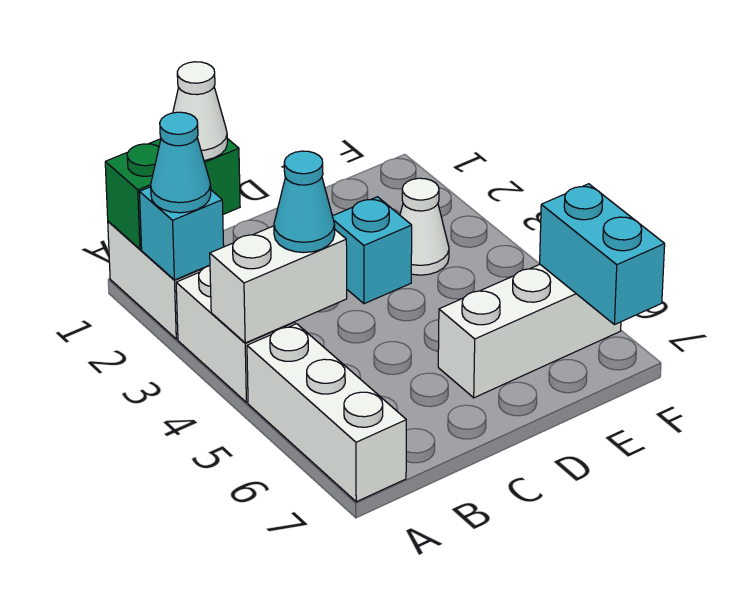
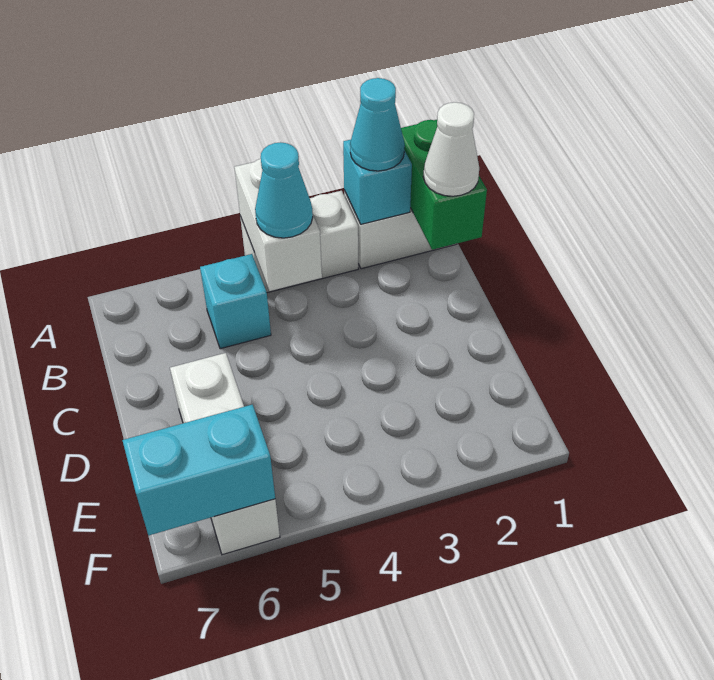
white brick A5:A7 level 1 -> none
cyan brick D3 level 1 -> cyan brick B5 level 1
white cone E3 level 1 -> none

